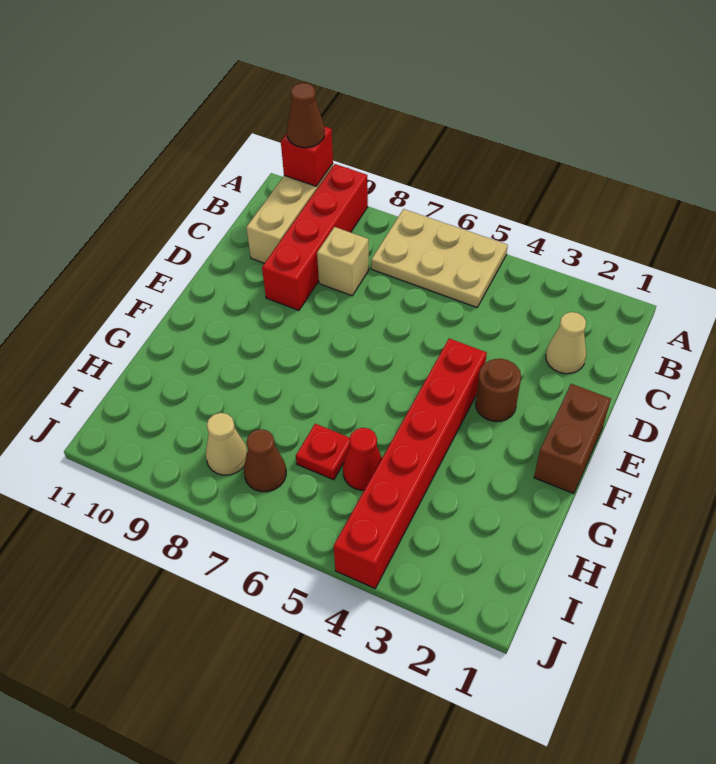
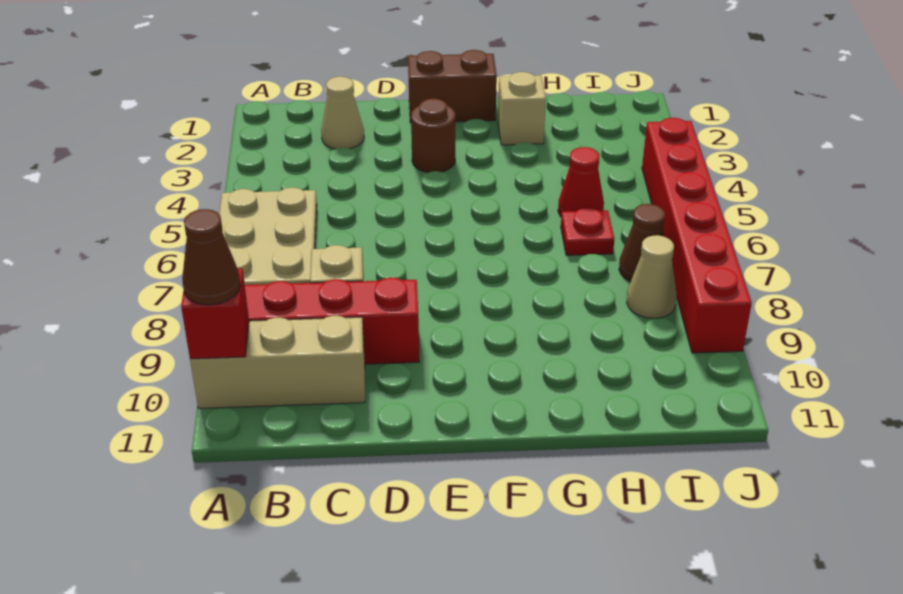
red brick E4:J4 level 1 -> red brick J4:J9 level 1
none -> tan brick G2 level 1

